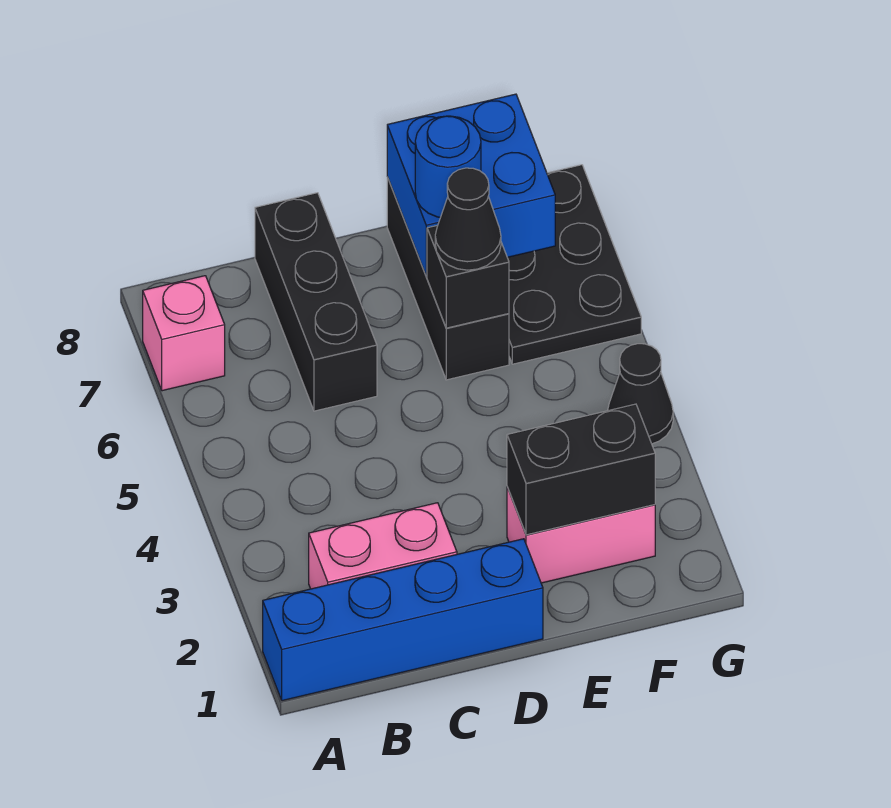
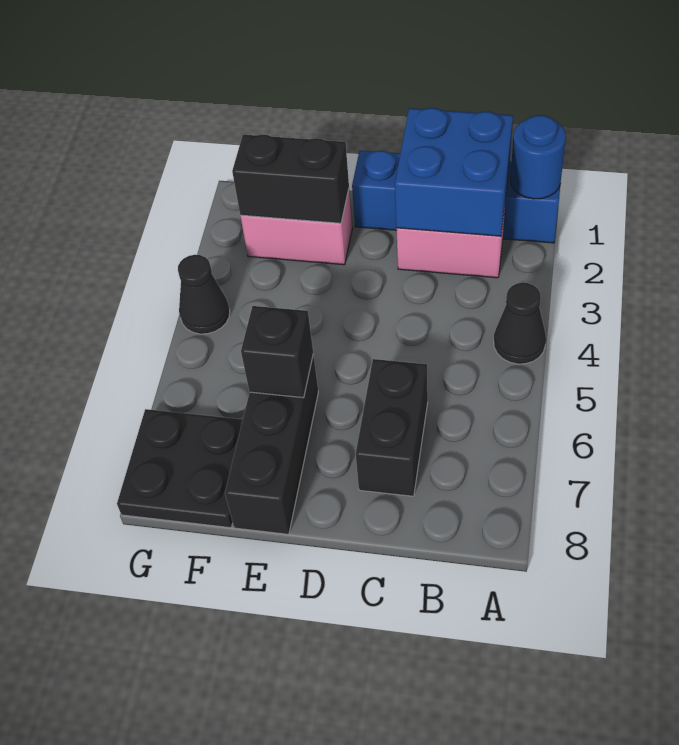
pink brick A7 level 1 -> none
black brick C6:C8 level 1 -> black brick C6:C7 level 1
black cone E6 level 3 -> black cone A4 level 1
blue brick E7:F8 level 2 -> blue brick B1:C2 level 2
blue round brick E7 level 3 -> blue round brick A1 level 2
black plate F6:G8 level 1 -> black plate F7:G8 level 1

